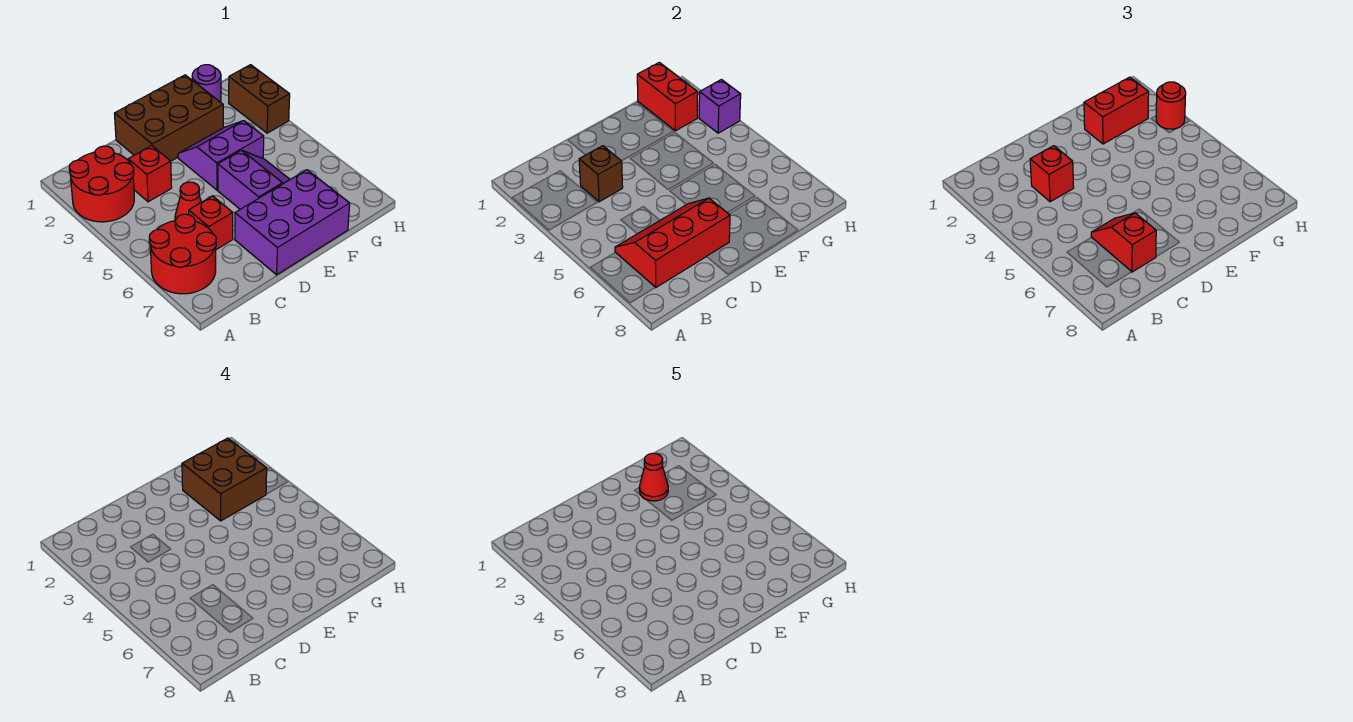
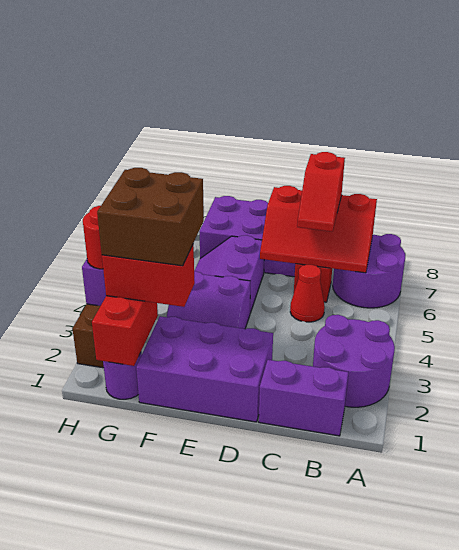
red round brick A2:B3 level 1 -> purple round brick A2:B3 level 1
red round brick A6:B7 level 1 -> purple round brick A6:B7 level 1
none -> purple brick B1:C1 level 1
red brick C3 level 1 -> none
brown brick C3 level 2 -> none
red brick C3 level 3 -> none
brown brick D1:F2 level 1 -> purple brick D1:F2 level 1
red cone F2 level 5 -> none

